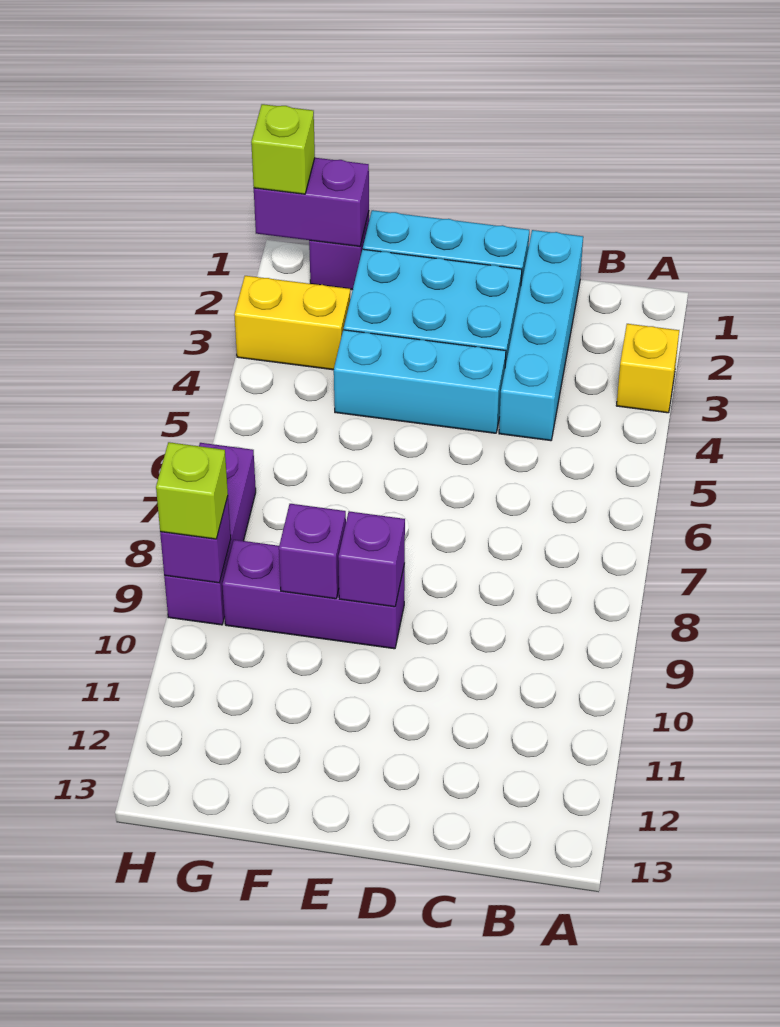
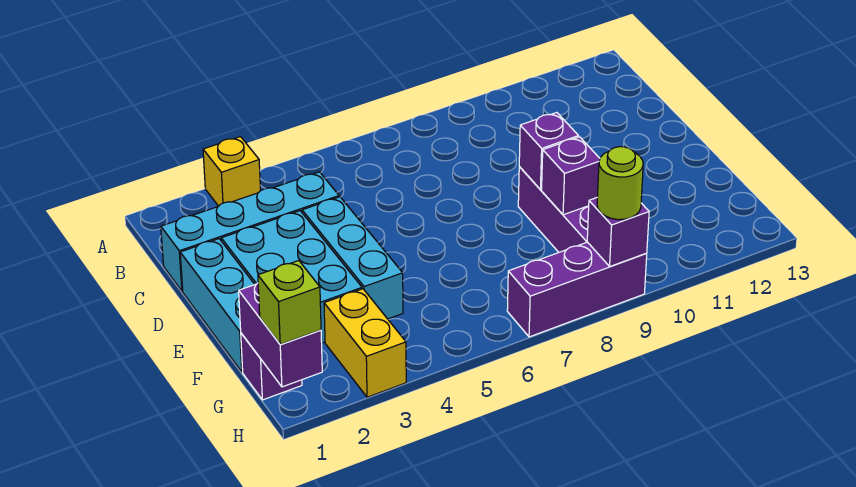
lime brick H9 level 3 -> lime round brick H9 level 3

